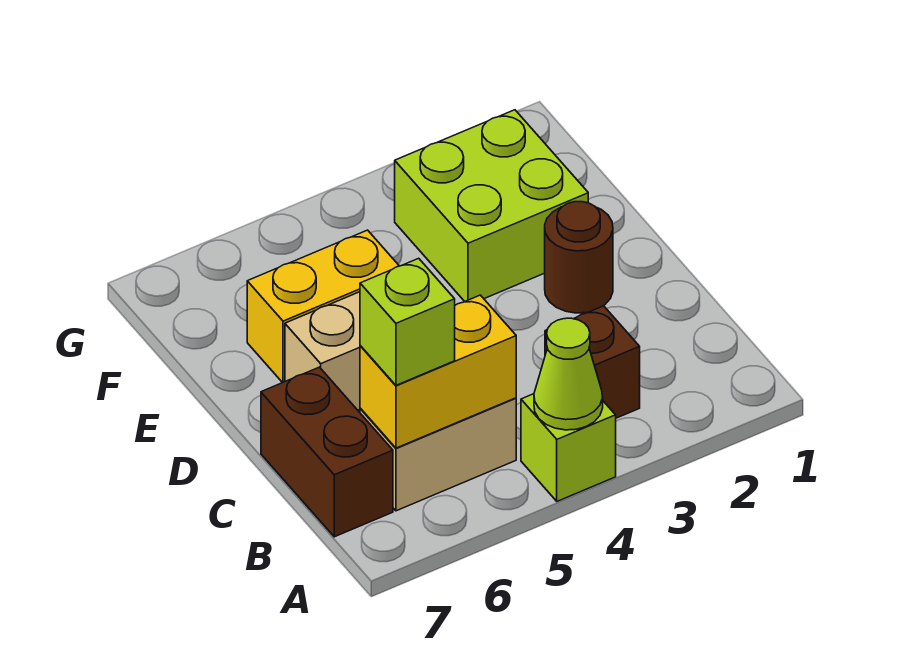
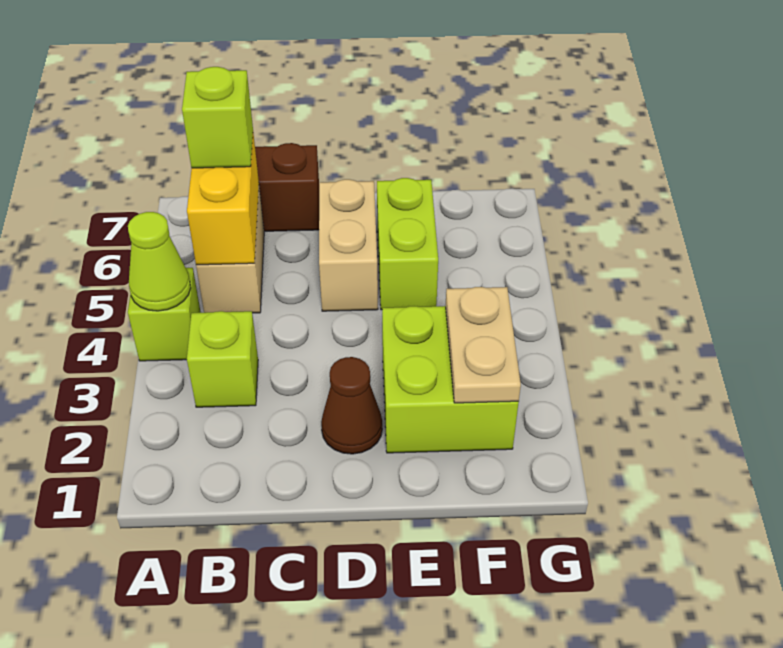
brown brick B3 level 1 -> lime brick B3 level 1
brown round brick D2 level 1 -> brown cone D2 level 1
yellow brick E5:E6 level 1 -> lime brick E5:E6 level 1
none -> tan plate F2:F3 level 2

